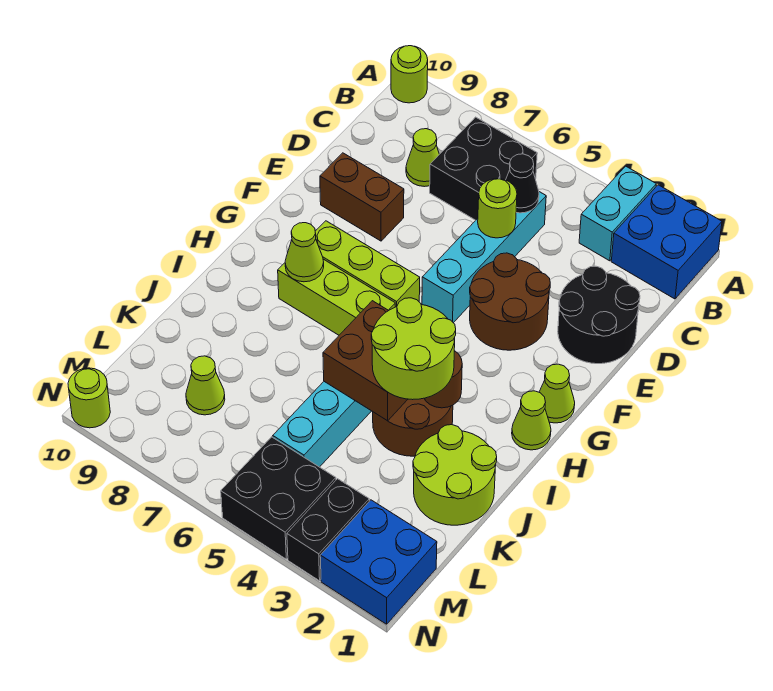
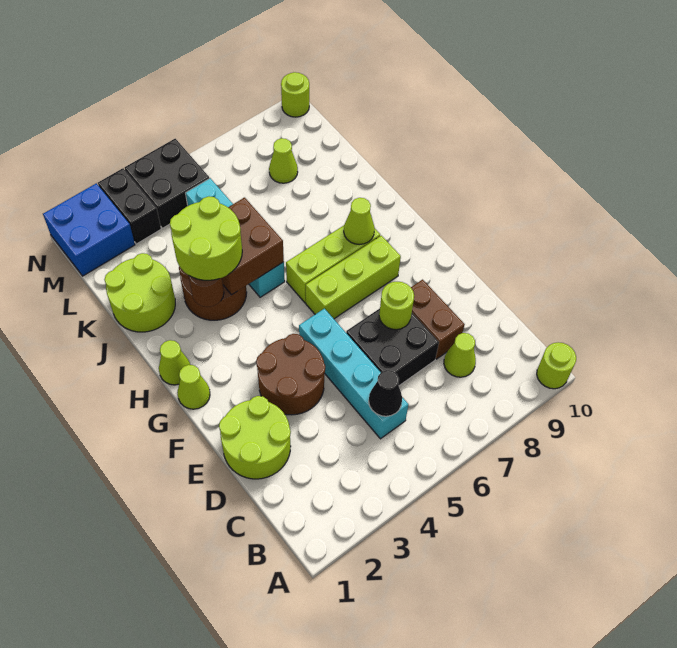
blue brick A1:B2 level 1 -> none
cyan brick A3:B3 level 1 -> none
black brick B6:C7 level 1 -> black brick D6:E7 level 1
black round brick D1:E2 level 1 -> lime round brick D1:E2 level 1
lime round brick D5 level 2 -> lime round brick E7 level 2
brown brick E8:E9 level 1 -> brown brick D8:E8 level 1

